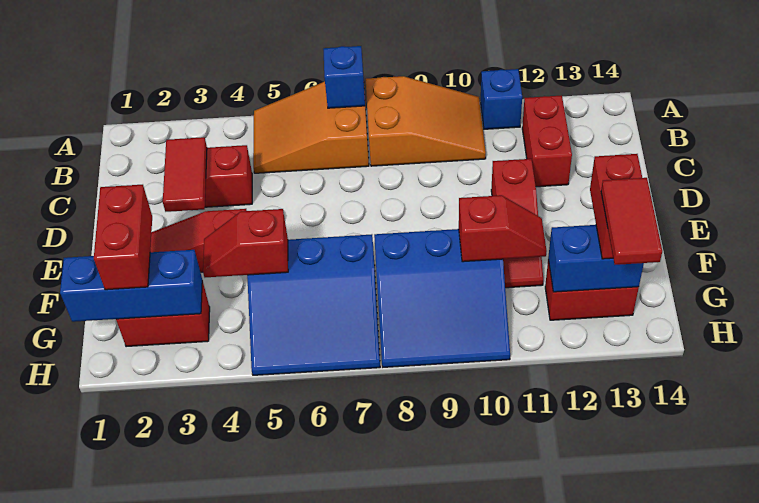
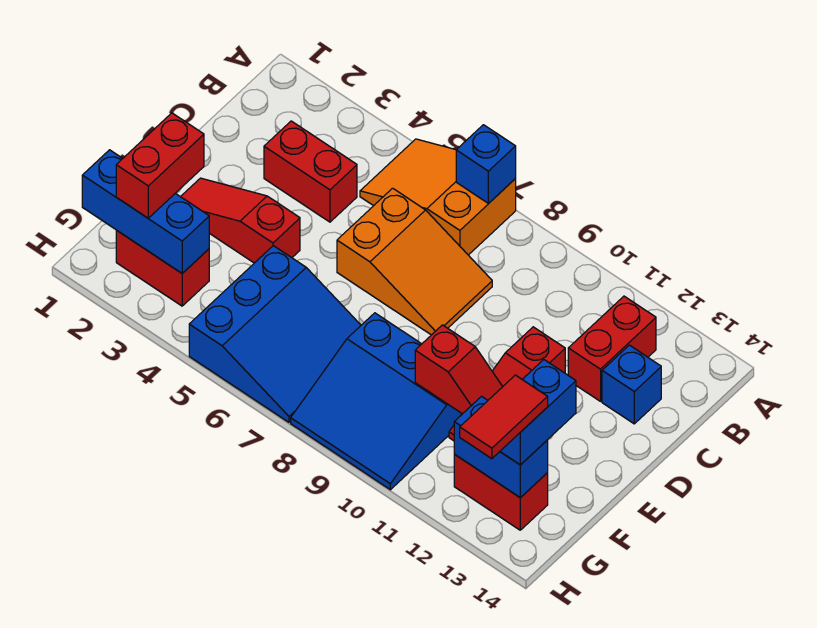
orange slope A8:B10 level 1 top 8 -> orange slope C6:D8 level 1 top 6
blue brick A11 level 1 -> blue brick C13 level 1
red tile C3:D3 level 2 -> none
red slope F4:F5 level 2 top 5 -> none
blue slope F5:H7 level 1 top F -> blue slope F5:H7 level 1 top 5
red brick F13:G13 level 3 -> blue brick F13:G13 level 3

